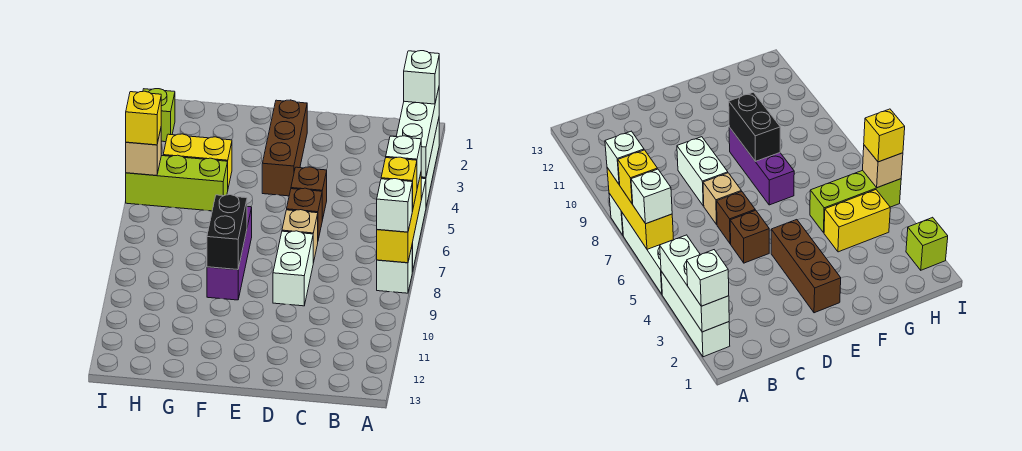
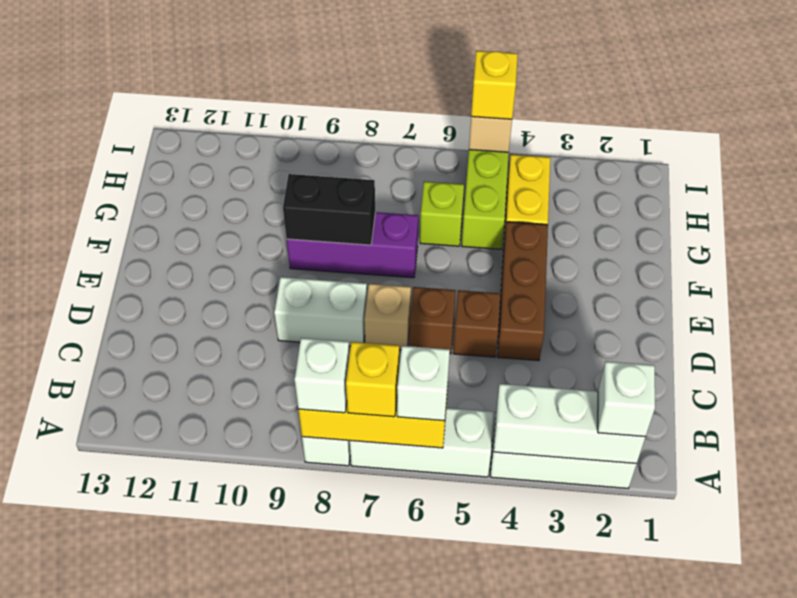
brown brick E2:E4 level 1 -> brown brick D4:F4 level 1
lime brick I2 level 1 -> lime brick G6 level 1

